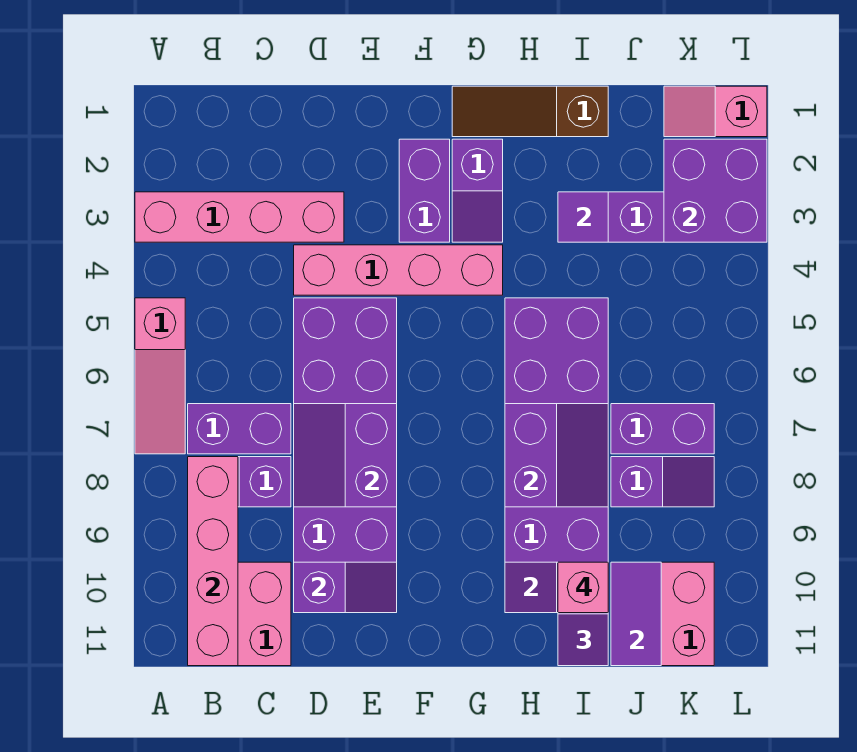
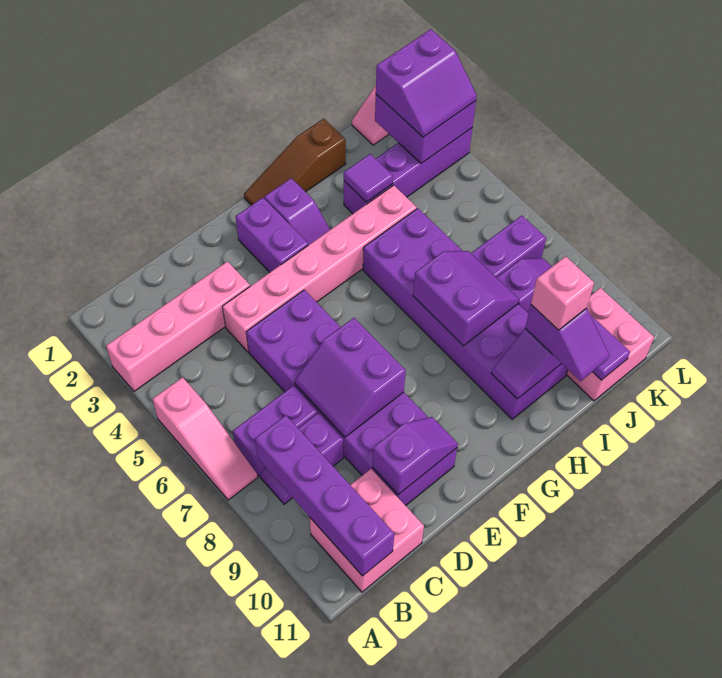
pink brick B8:B11 level 2 -> purple brick B8:B11 level 2
pink brick D4:G4 level 1 -> pink brick D4:I4 level 1
none -> purple slope K2:L3 level 3 top 2

